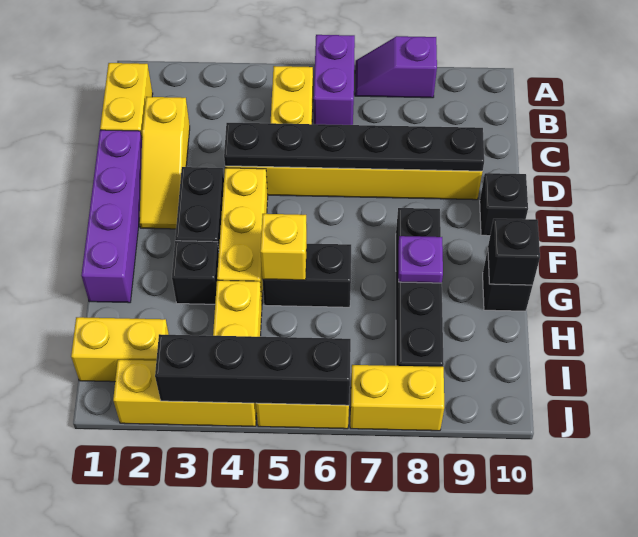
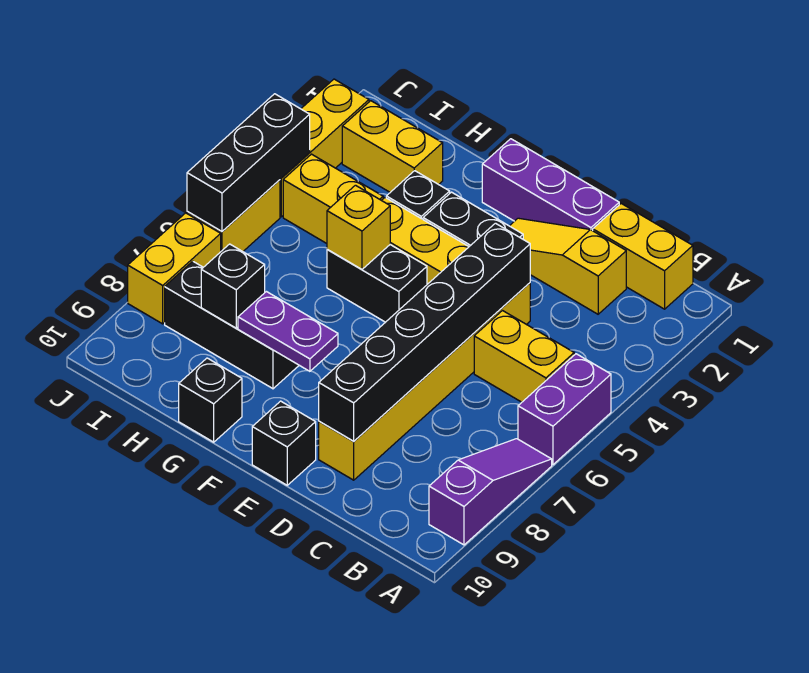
purple brick A6:B6 level 1 -> purple brick A5:A6 level 1
purple slope A7:A8 level 1 top 8 -> purple slope A7:A9 level 1 top 9
purple brick D1:G1 level 1 -> purple brick D1:F1 level 1
black plate D4:D9 level 2 -> black brick D4:D9 level 2
black brick F8:I8 level 1 -> black brick G8:I8 level 1
black brick G5:G6 level 1 -> black brick F5:G5 level 1
purple plate G8 level 2 -> purple plate F8:G8 level 2
black brick G10 level 2 -> black brick H8 level 2
yellow brick I1:I2 level 1 -> yellow brick H2:I2 level 1
black brick J3:J6 level 2 -> black brick J4:J6 level 2

